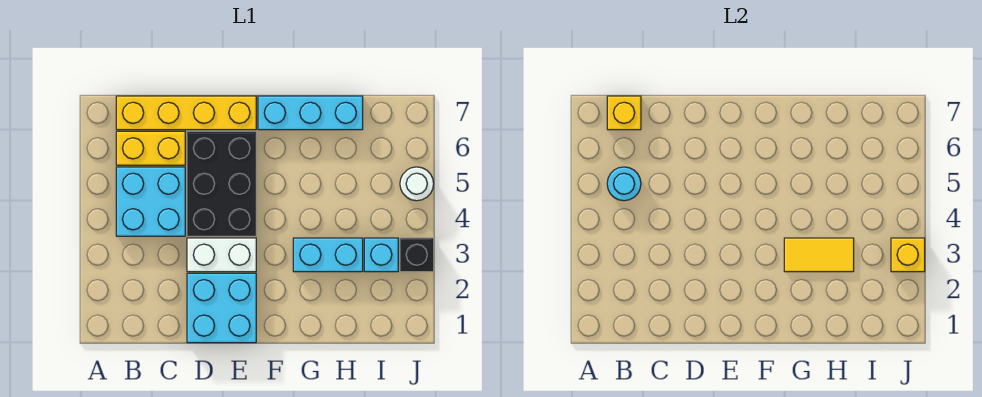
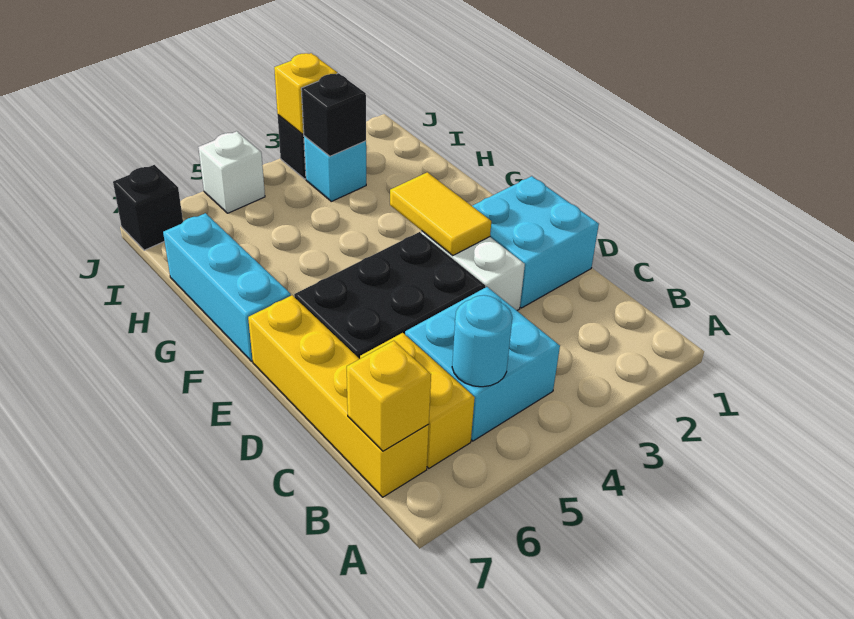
cyan brick G3:H3 level 1 -> none
yellow tile G3:H3 level 2 -> yellow tile E3:F3 level 2
none -> black brick I3 level 2
white round brick J5 level 1 -> white brick J5 level 1
none -> black brick J7 level 1

